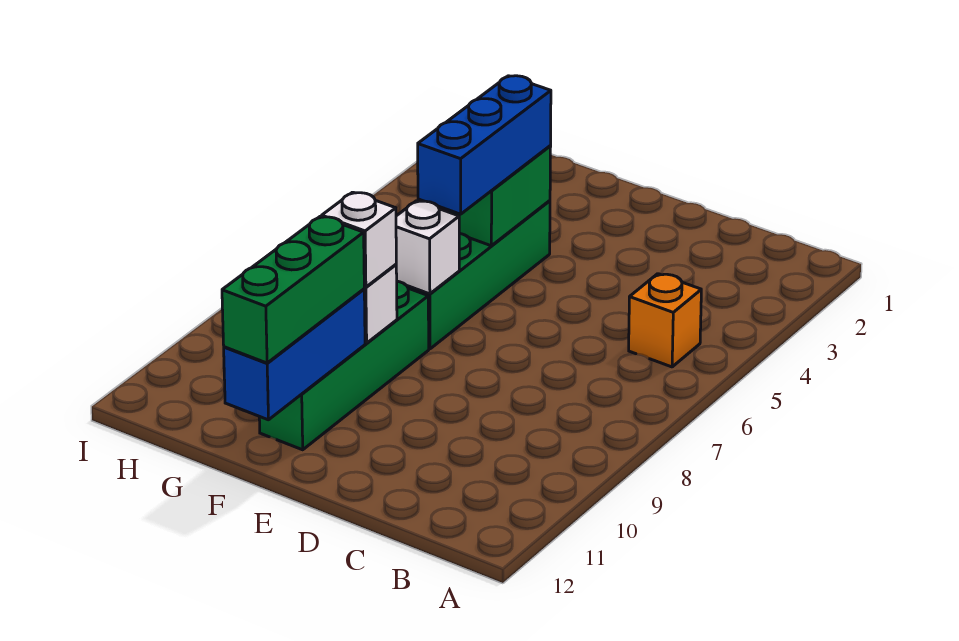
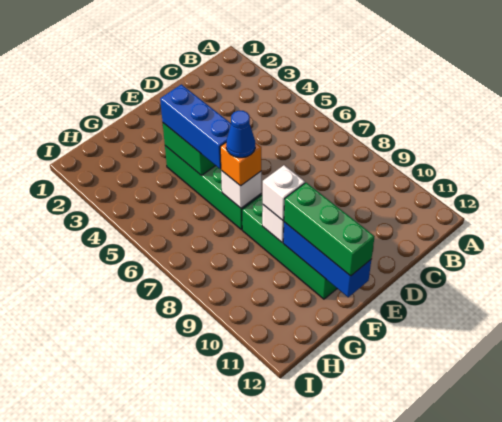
orange brick B5 level 1 -> orange brick F7 level 3
none -> blue cone F7 level 4

